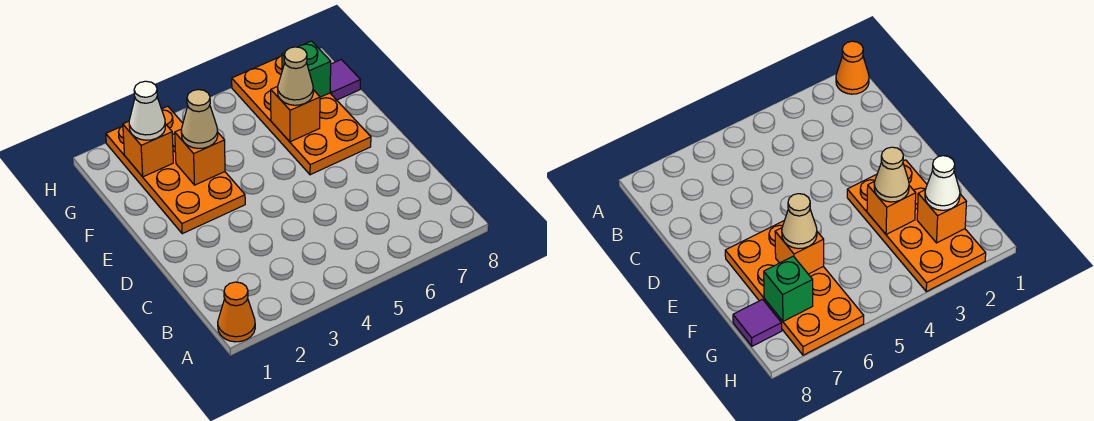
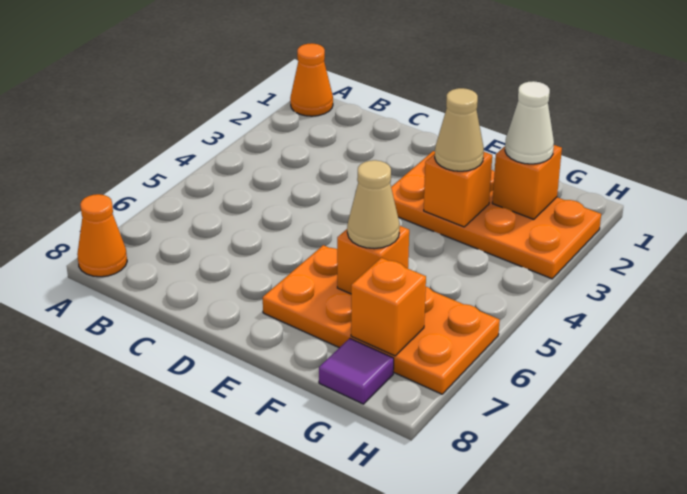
none -> orange cone A8 level 1
green brick G7 level 2 -> orange brick G7 level 2

